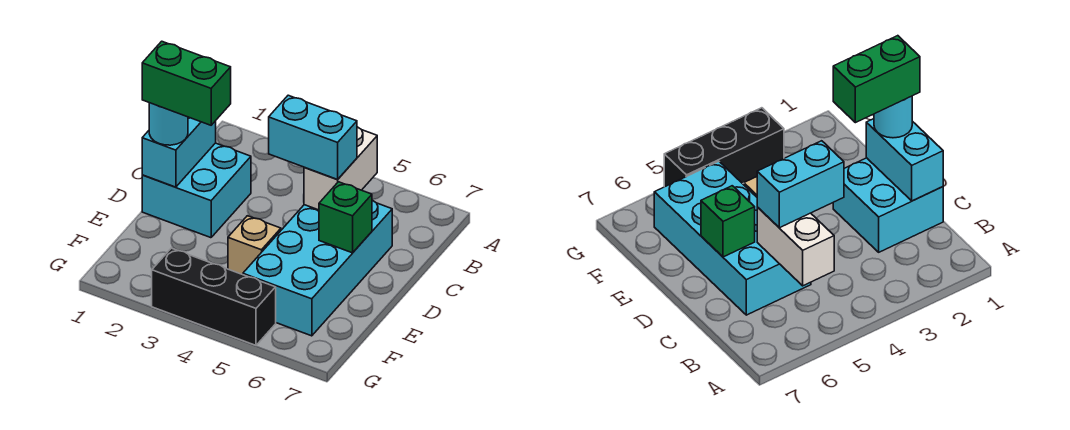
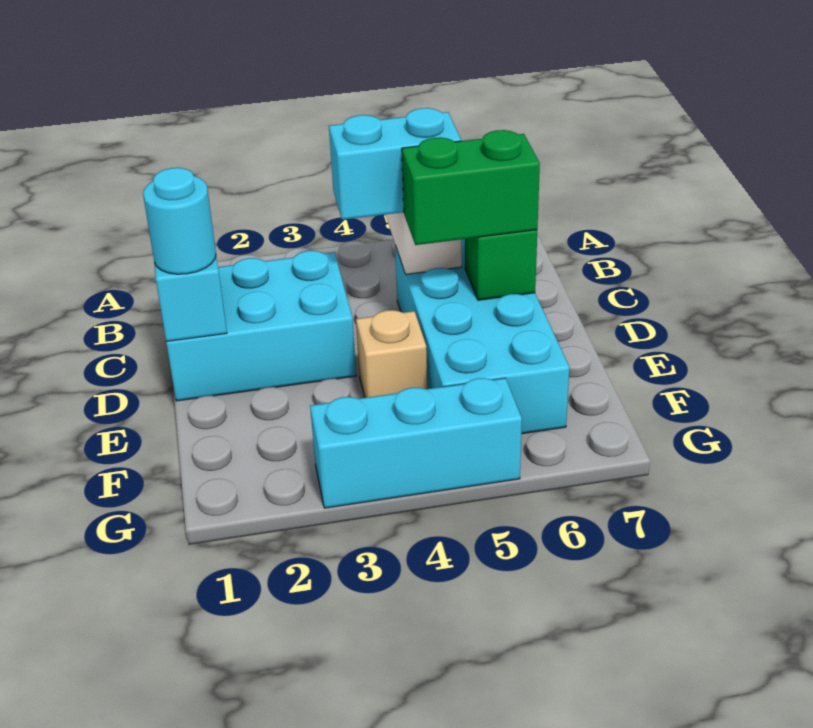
cyan brick C1:D2 level 1 -> cyan brick C1:D3 level 1
green brick D1:D2 level 4 -> green brick D5:D6 level 3
black brick G3:G5 level 1 -> cyan brick G3:G5 level 1

